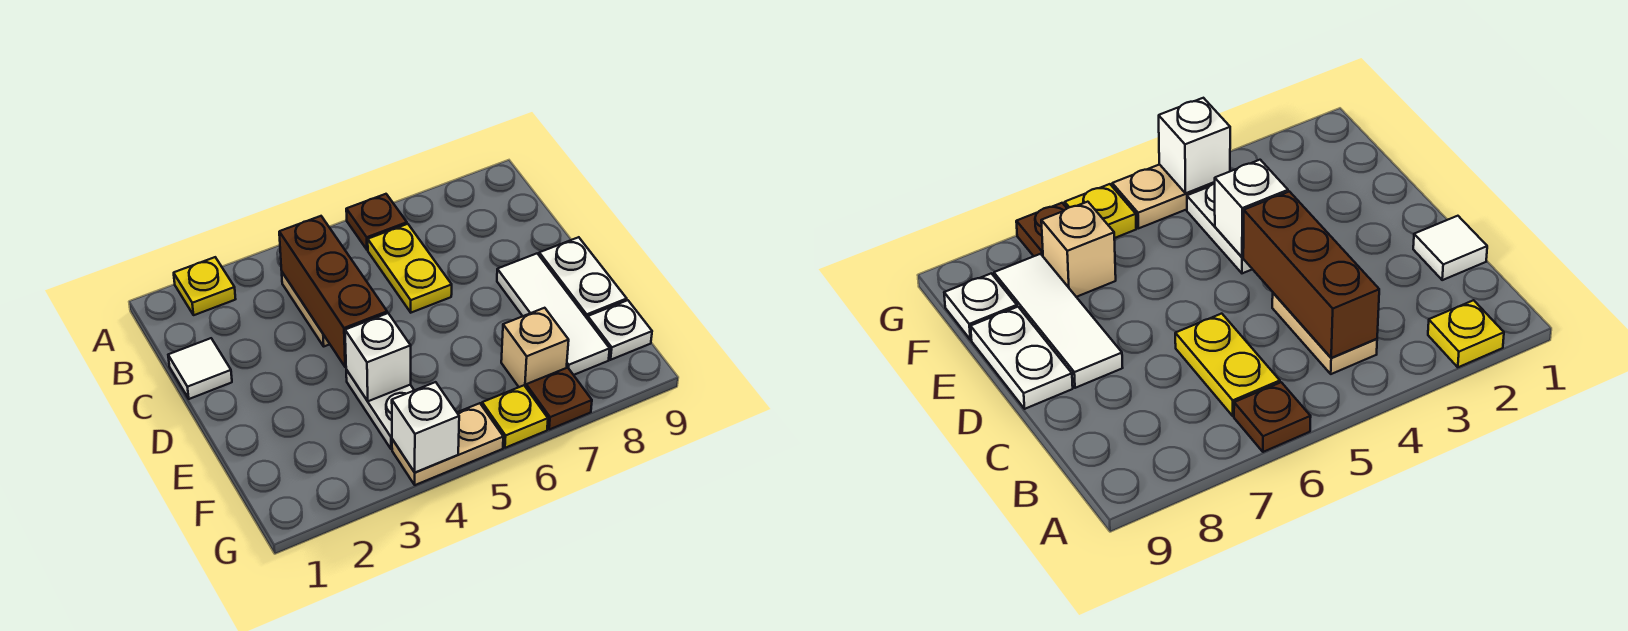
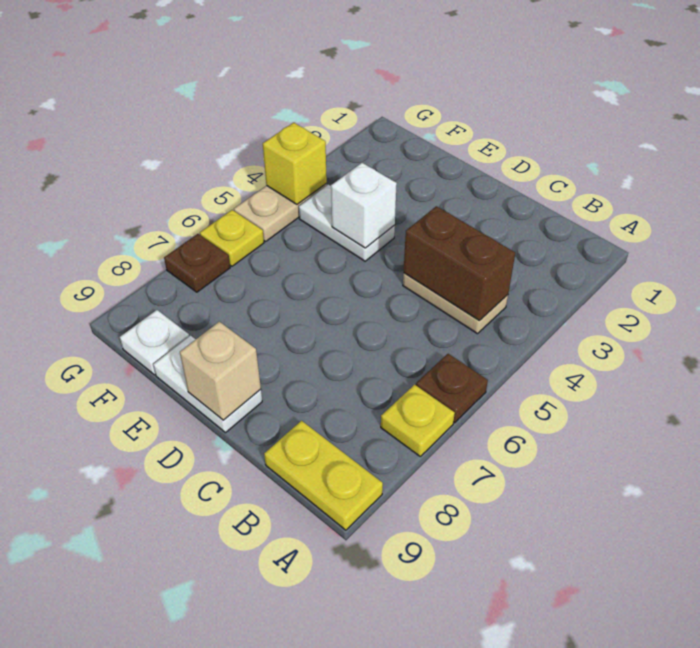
yellow plate A2 level 1 -> yellow plate A7 level 1
brown brick B4:D4 level 2 -> brown brick B4:C4 level 2
yellow plate B6:C6 level 1 -> yellow plate A9:B9 level 1
white tile C1 level 1 -> none
white tile D8:F8 level 1 -> none
tan brick F7 level 1 -> tan brick D9 level 2
white brick G4 level 2 -> yellow brick G4 level 2

